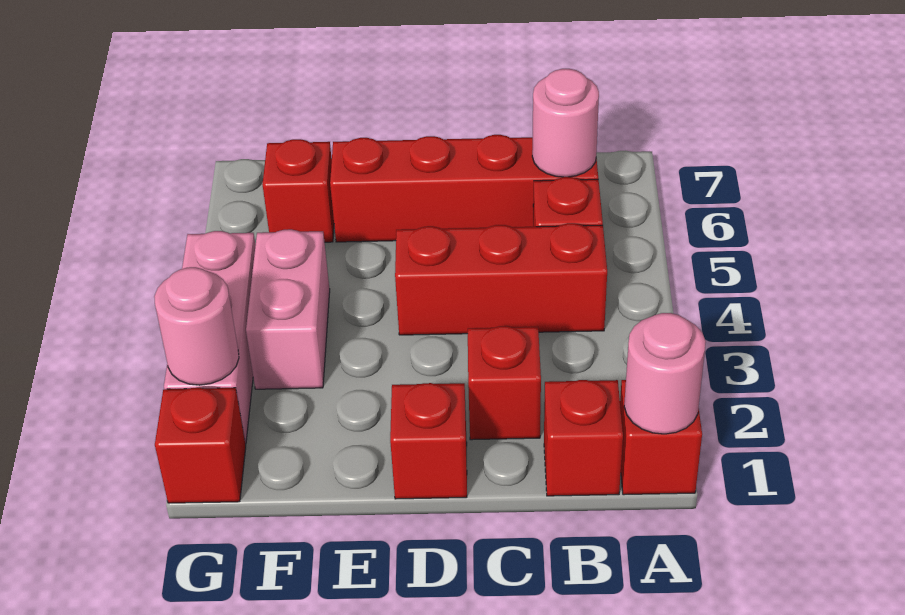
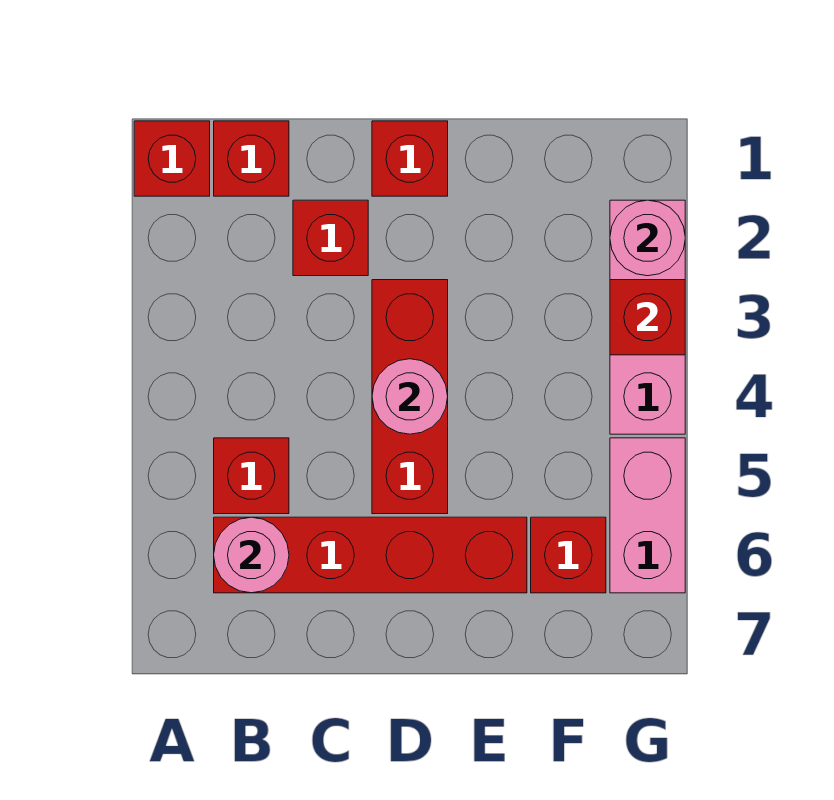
pink round brick A1 level 2 -> pink round brick D4 level 2
red brick B4:D4 level 1 -> red brick D3:D5 level 1
pink brick F3:F4 level 1 -> pink brick G5:G6 level 1
red brick G1 level 1 -> red brick G3 level 2

